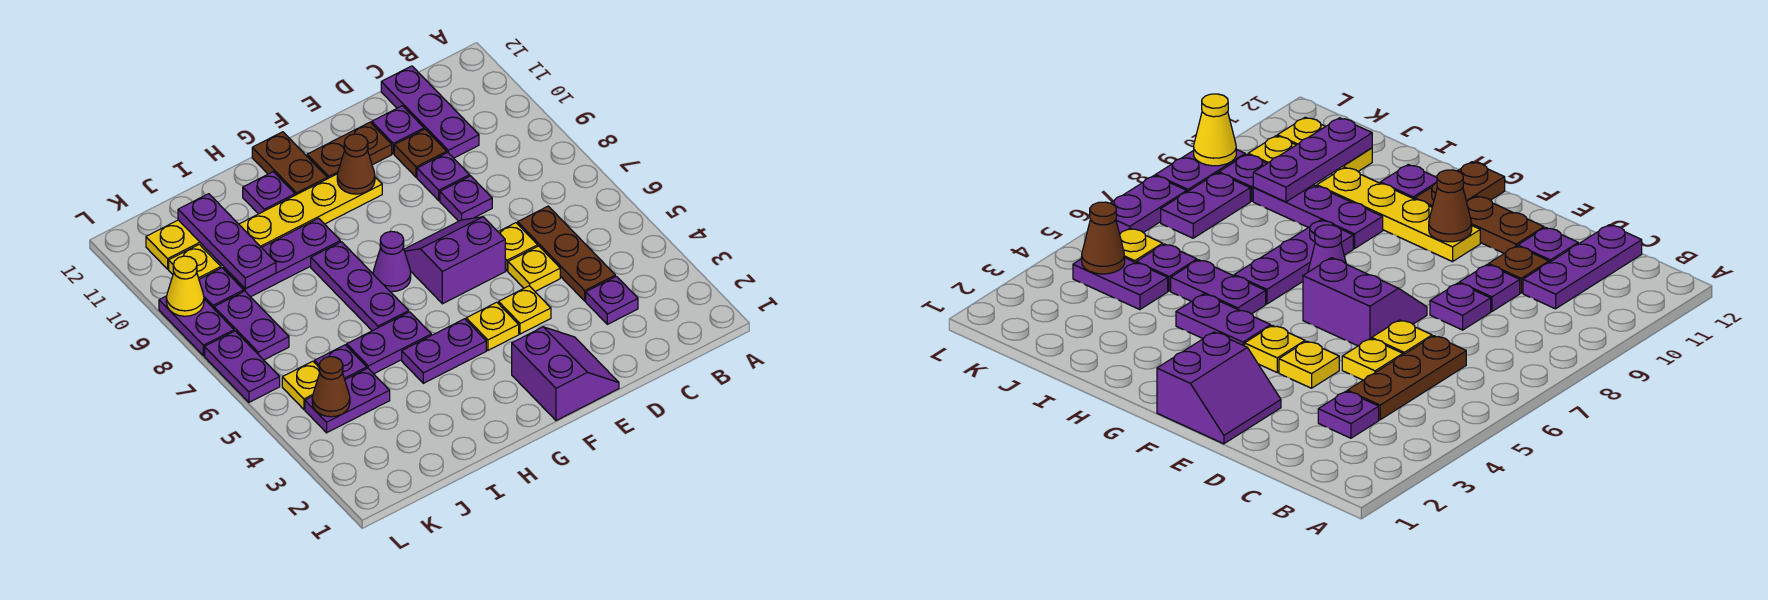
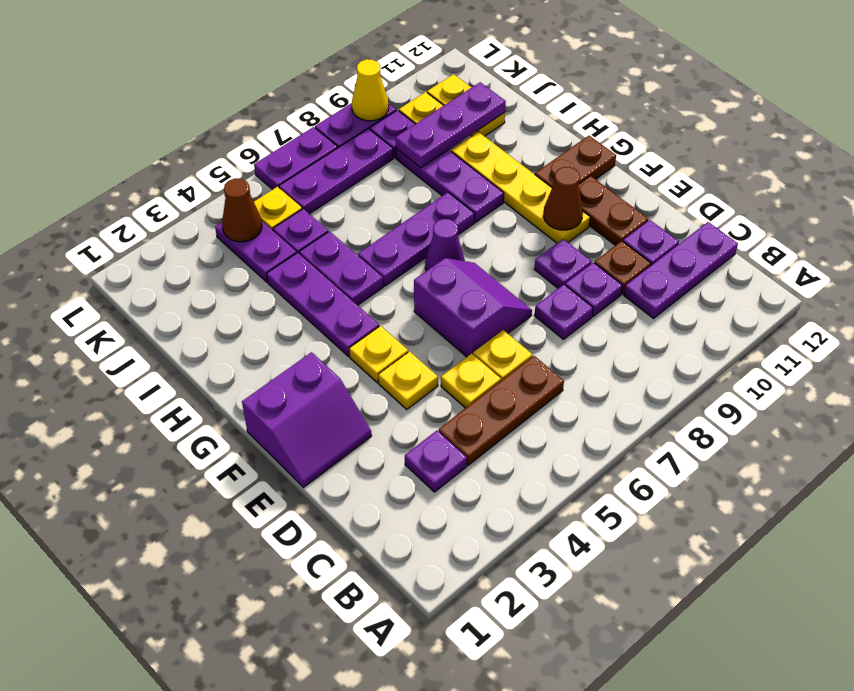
purple plate G4:H4 level 1 -> purple plate G4:I4 level 1
purple plate H11 level 1 -> purple plate E9 level 1
purple plate K7:K8 level 1 -> purple plate K6:K8 level 1

